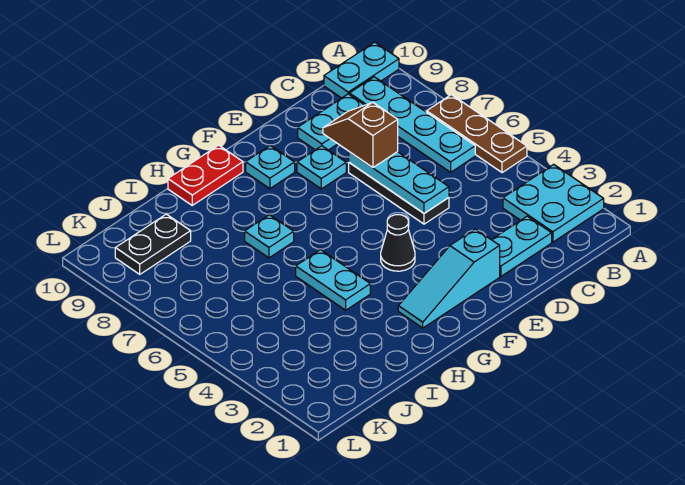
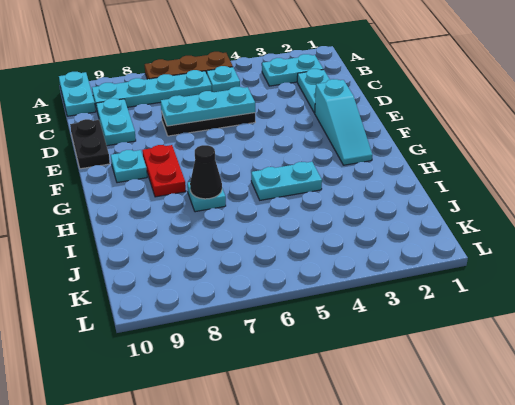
cyan plate A2:B3 level 1 -> cyan plate B2:B3 level 1
brown slope D7:D8 level 3 top 7 -> none
cyan plate E8 level 1 -> cyan plate B5 level 1
black cone F4 level 1 -> black cone H7 level 2
red plate G10:H10 level 1 -> red plate F8:G8 level 1
black plate J9:K9 level 1 -> black plate D10:E10 level 1

